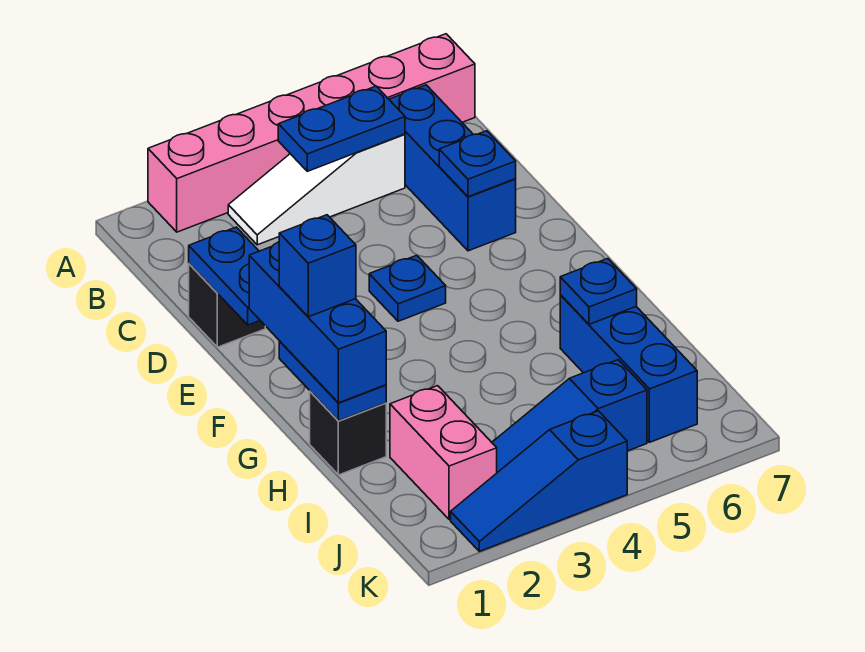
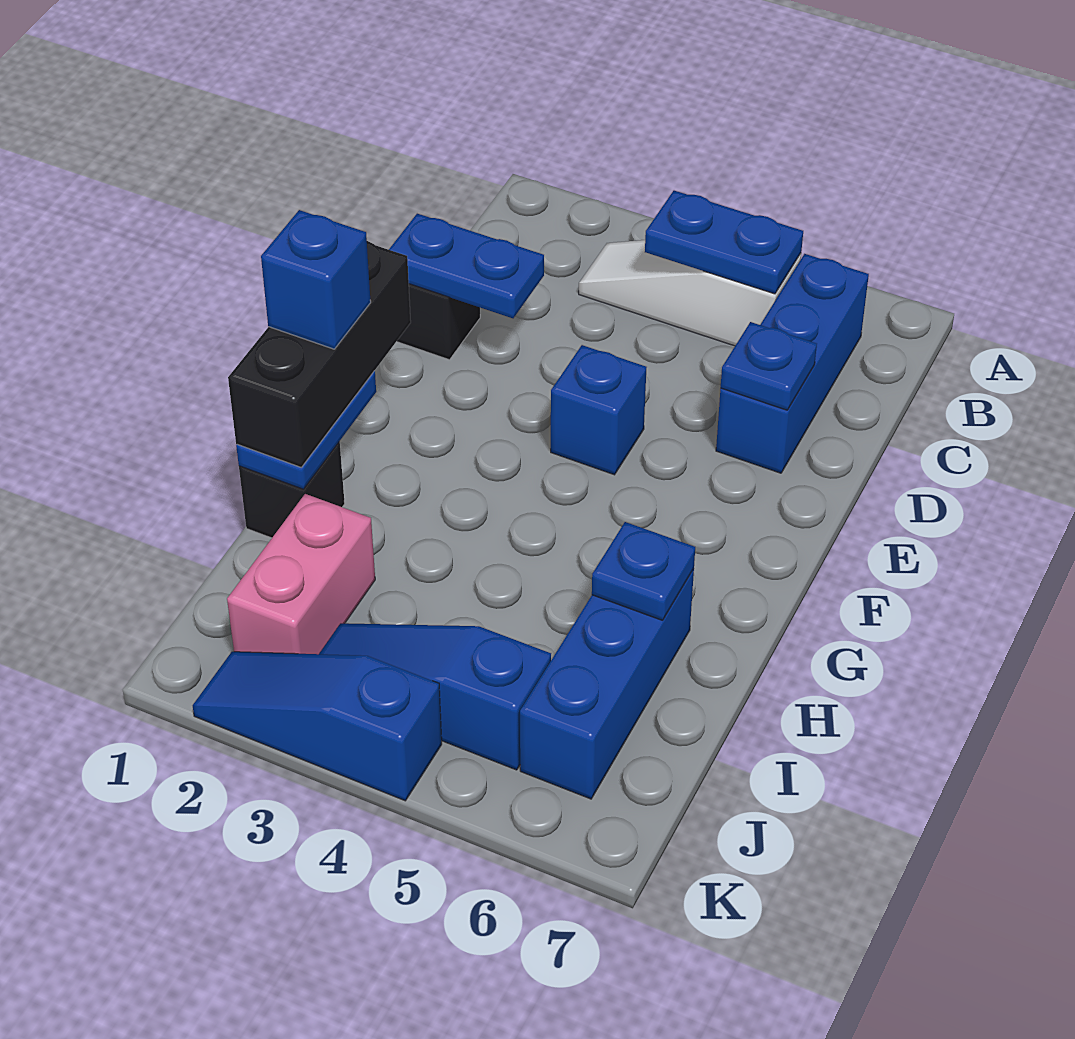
pink brick A2:A7 level 1 -> none
blue plate D1:E1 level 2 -> blue plate D1:D2 level 2
blue plate E4 level 1 -> blue brick E4 level 1
blue brick F1:H1 level 3 -> black brick F1:H1 level 3

